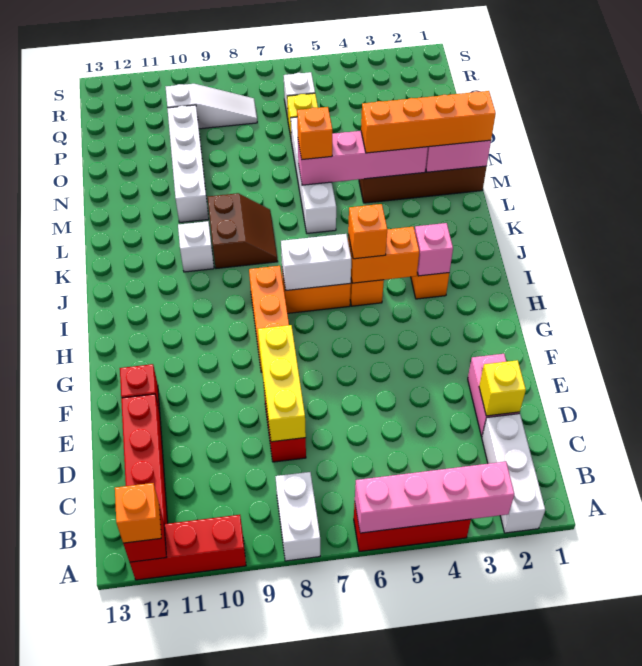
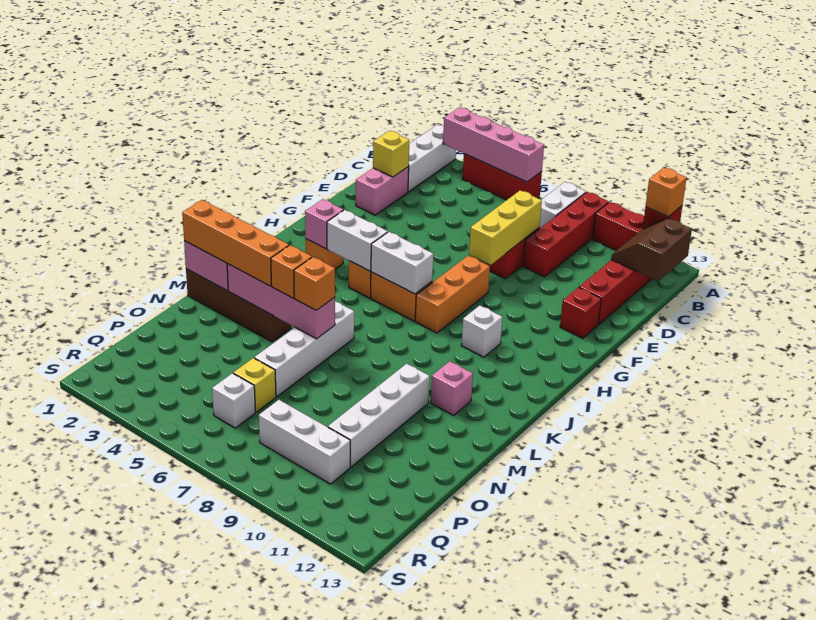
none -> red brick A9:D9 level 1
orange brick I4:I5 level 2 -> white brick I4:I5 level 2
orange brick I5 level 3 -> orange brick M5 level 3
brown slope K8:L9 level 1 top 9 -> brown slope B12:C13 level 2 top 13
white brick K10 level 1 -> white brick I10 level 1
none -> pink brick L11 level 1
white slope Q8:Q10 level 1 top 10 -> white brick Q8:Q10 level 1

